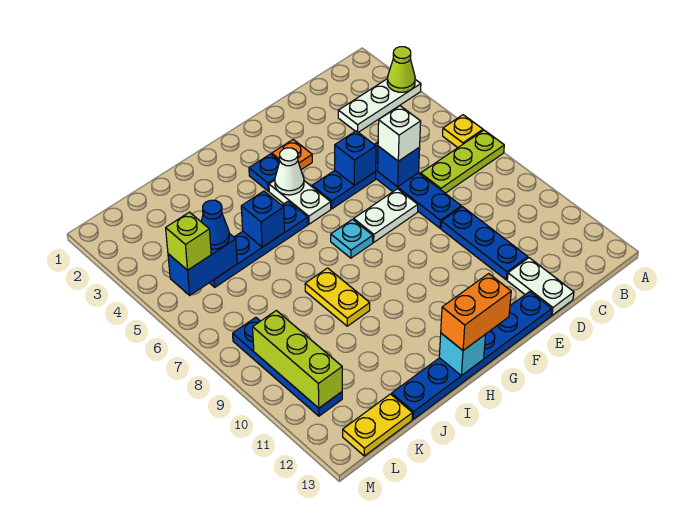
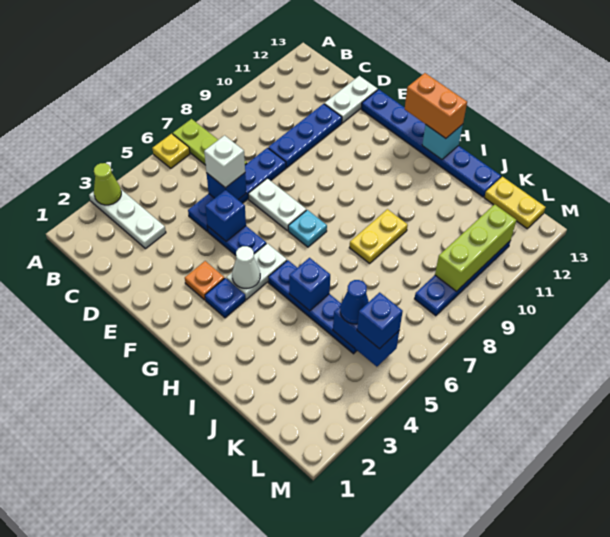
lime brick L5 level 3 -> blue brick L5 level 3

